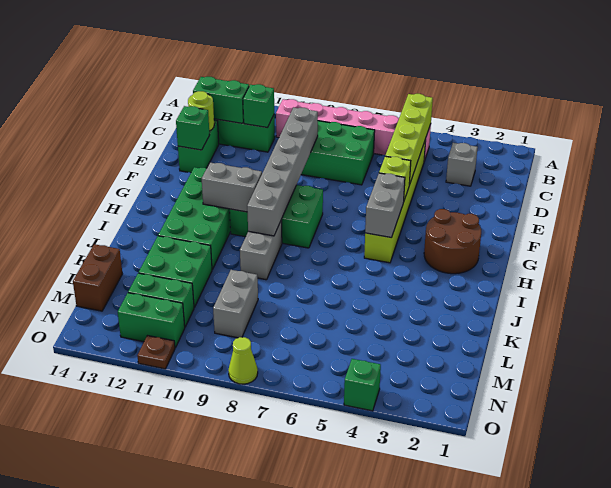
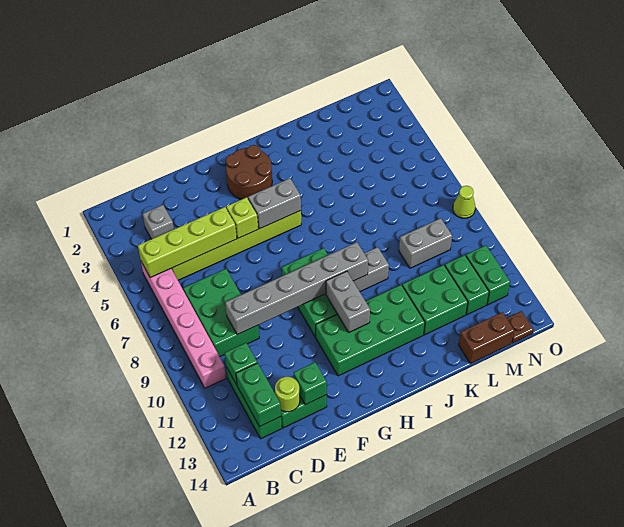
green brick O4 level 1 -> none
brown plate O11 level 1 -> brown plate N14 level 1

